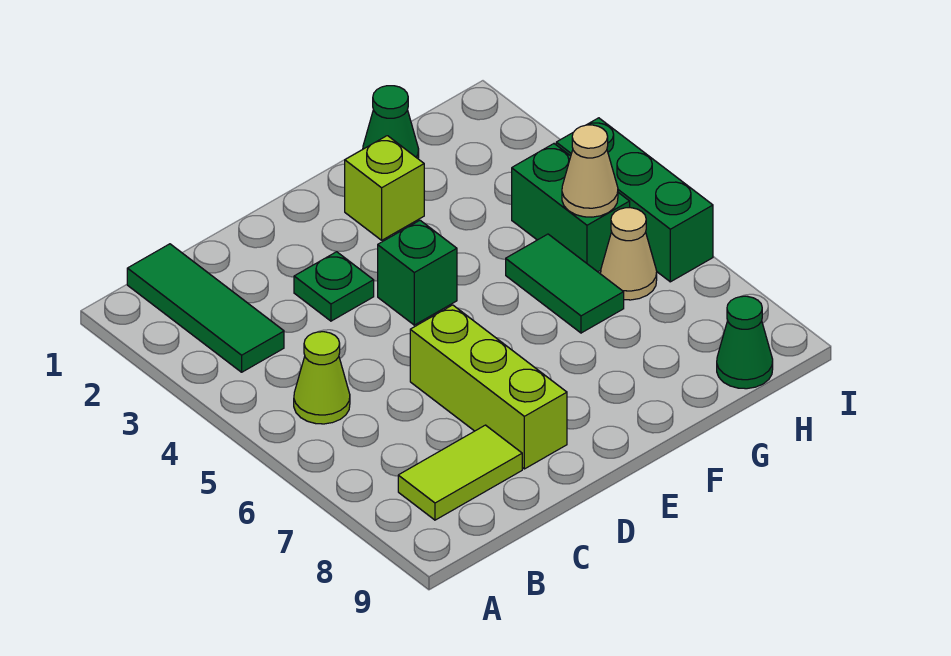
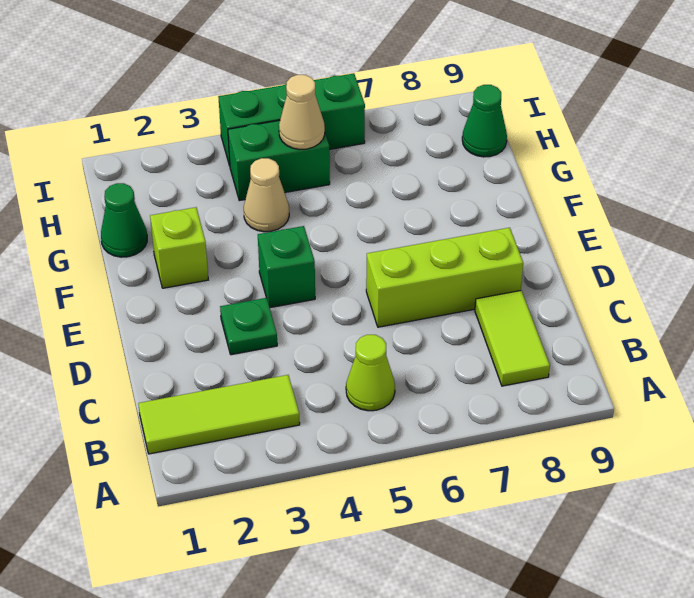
green tile B1:B3 level 1 -> lime tile B1:B3 level 1
green tile G5:G6 level 1 -> none
tan cone H6 level 1 -> tan cone G4 level 1

